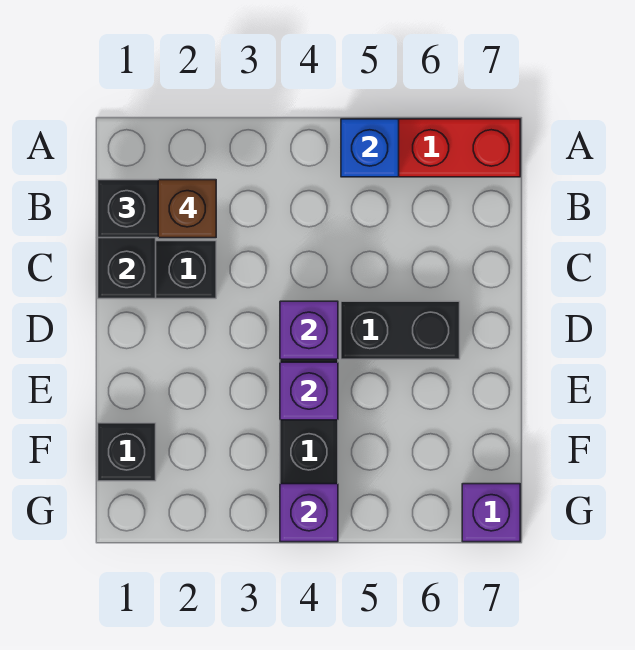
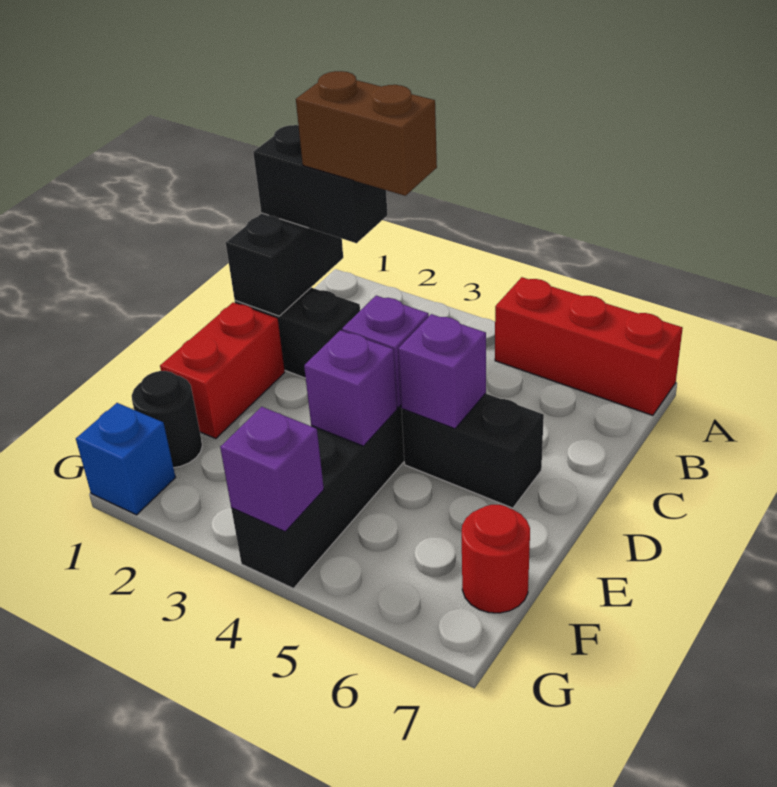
blue brick A5 level 2 -> blue brick G1 level 1
brown brick B2 level 4 -> brown brick B2:B3 level 4
none -> red brick D1:E1 level 1
black brick F1 level 1 -> black round brick F1 level 1
none -> red round brick F7 level 1
purple brick G7 level 1 -> purple brick D5 level 2

